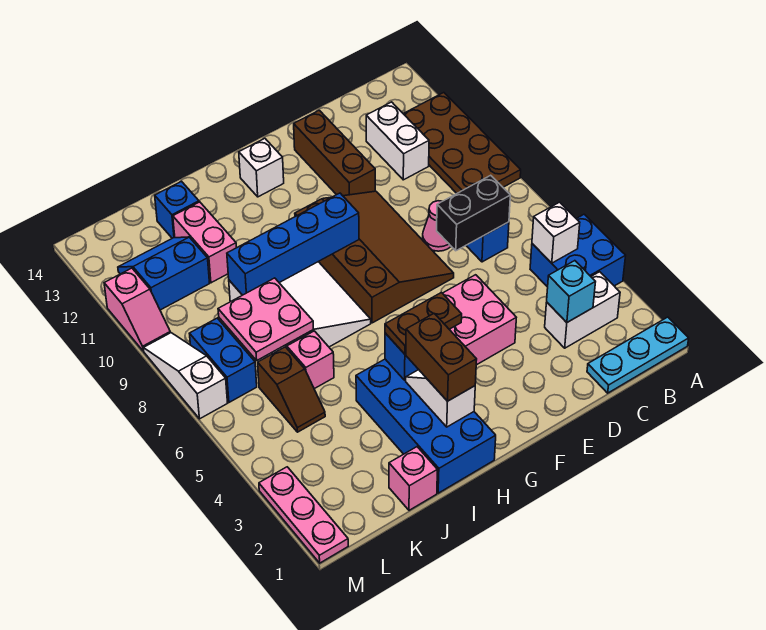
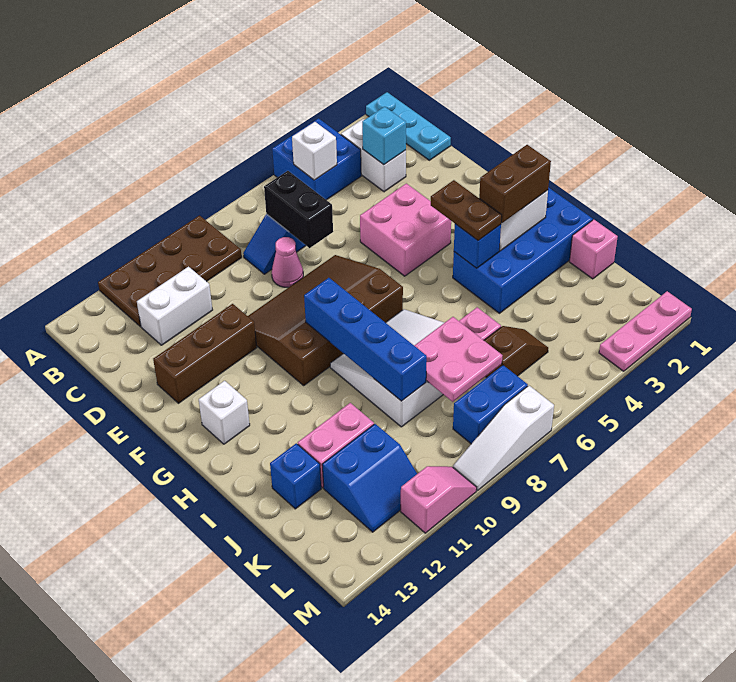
blue slope K11:L12 level 1 top 11 -> blue slope K11:L12 level 1 top K

